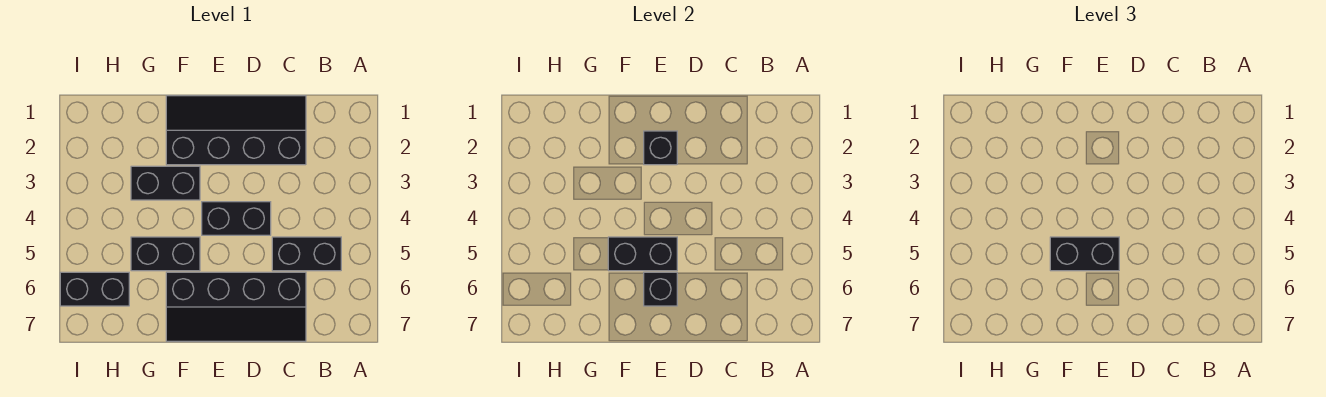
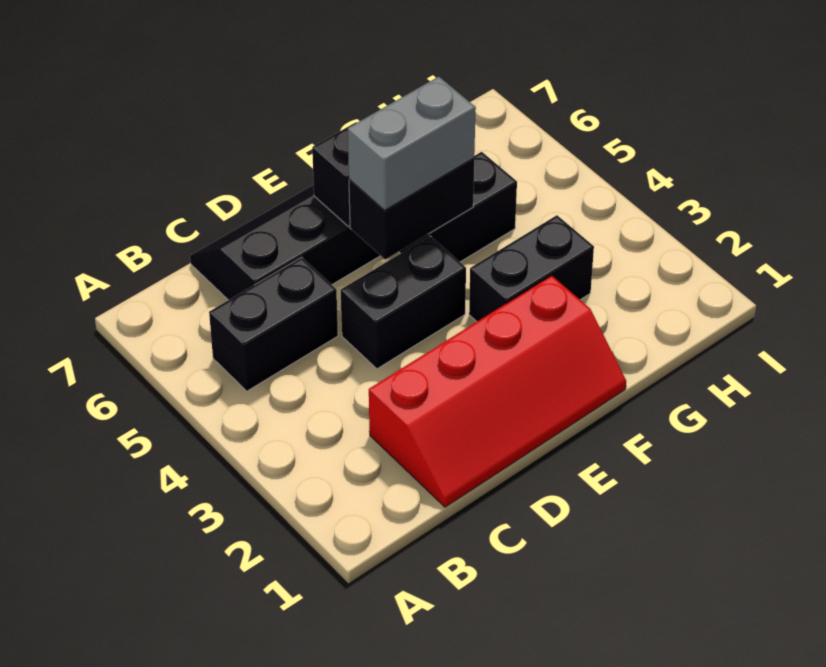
black slope C1:F2 level 1 top 2 -> red slope C1:F2 level 1 top 2
black brick E2 level 2 -> none
black brick E5:F5 level 3 -> grey brick E5:F5 level 3
black brick H6:I6 level 1 -> none

